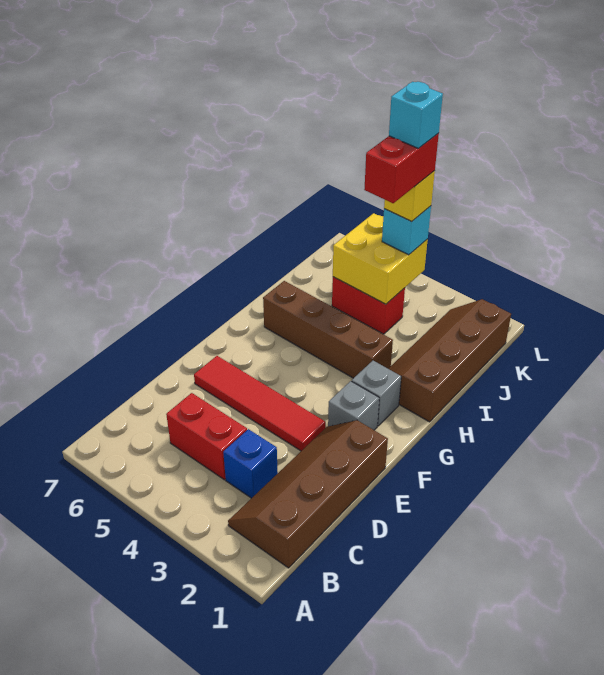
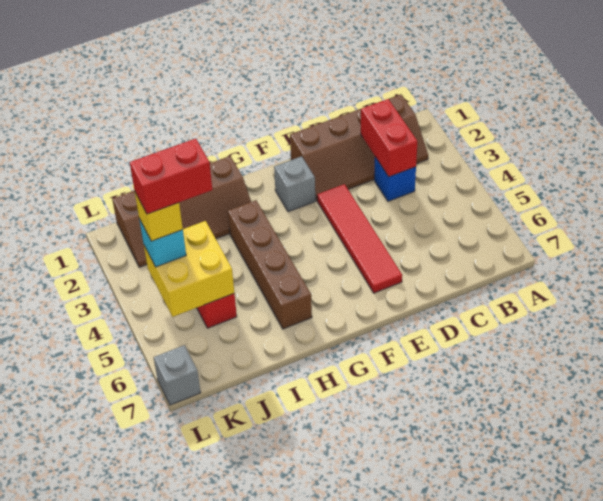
red brick C4:C5 level 1 -> red brick C2:C3 level 2
grey brick G2 level 1 -> grey brick L7 level 1
cyan brick K4 level 6 -> none

